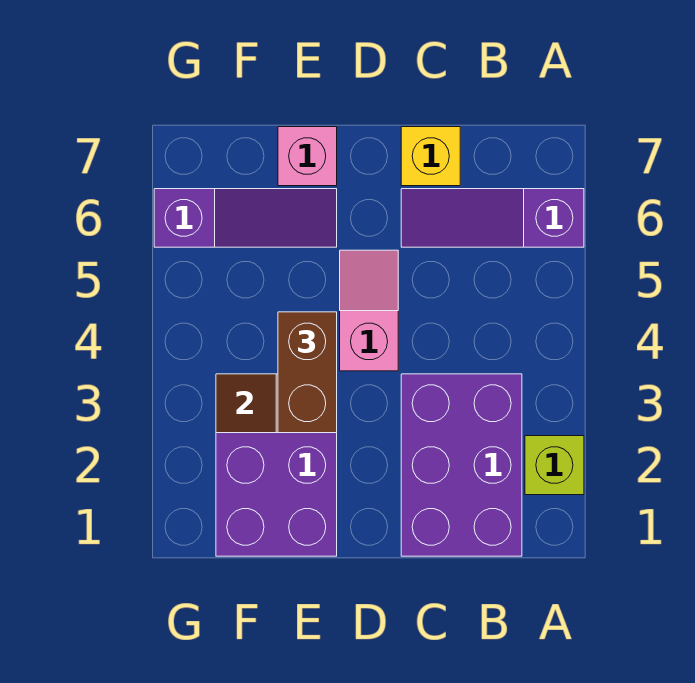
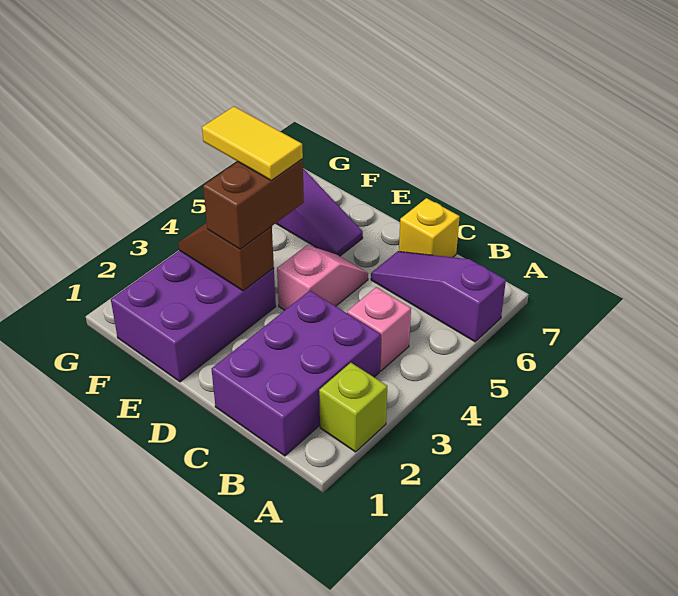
none -> yellow tile E4:F4 level 4
pink brick E7 level 1 -> pink brick B4 level 1

